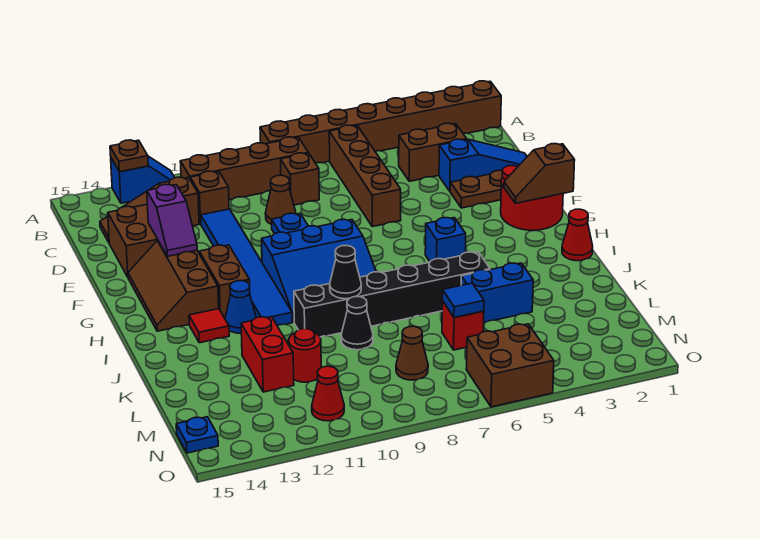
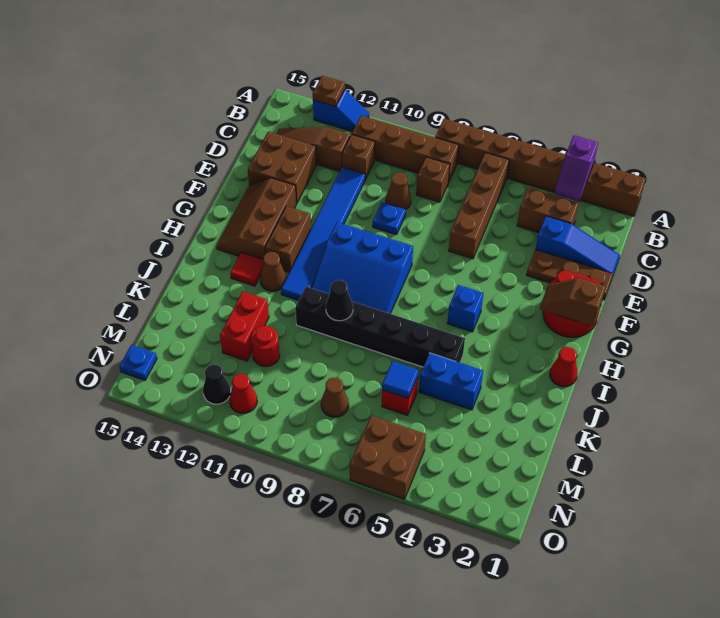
purple slope E13:F13 level 2 top E -> purple slope A3:B3 level 2 top A
blue cone I12 level 1 -> brown cone I12 level 1
black cone K9 level 1 -> black cone N12 level 1

